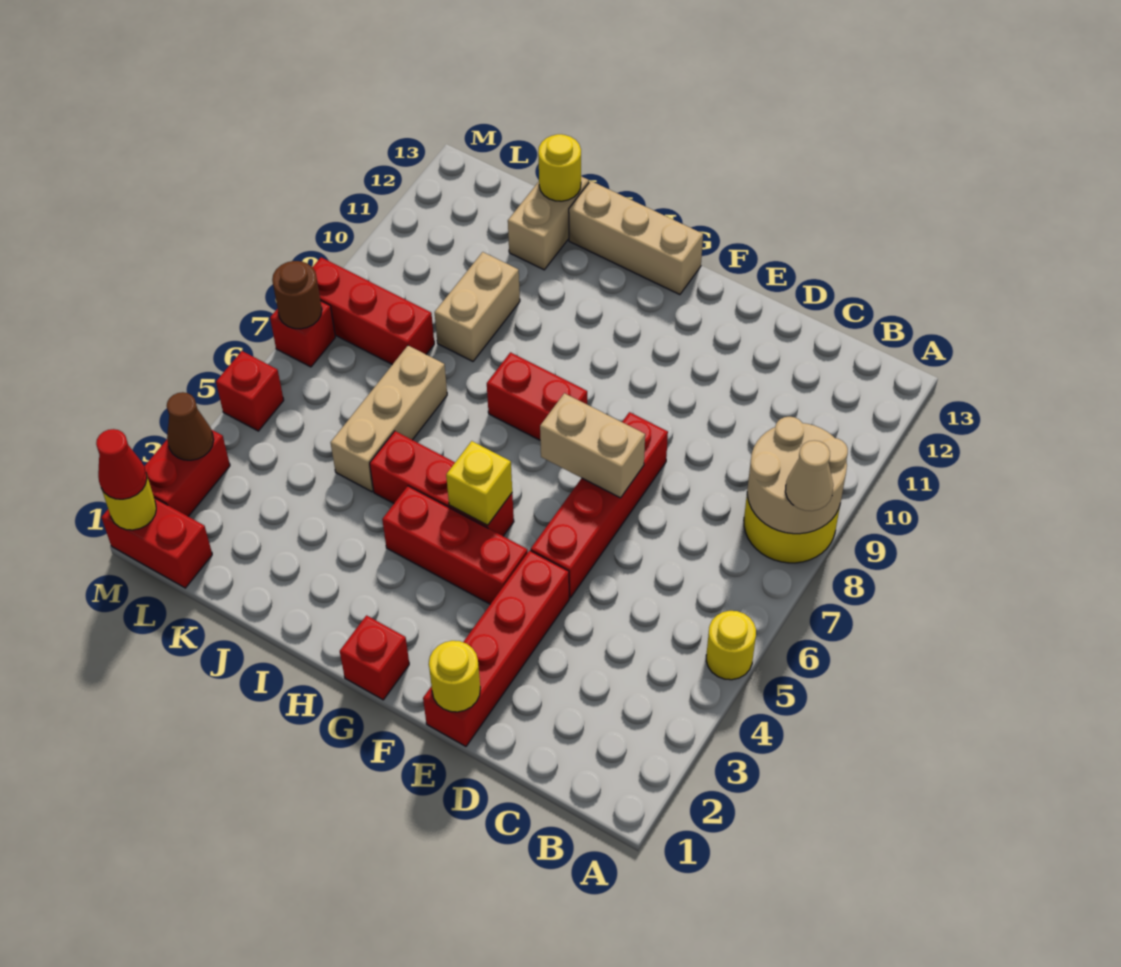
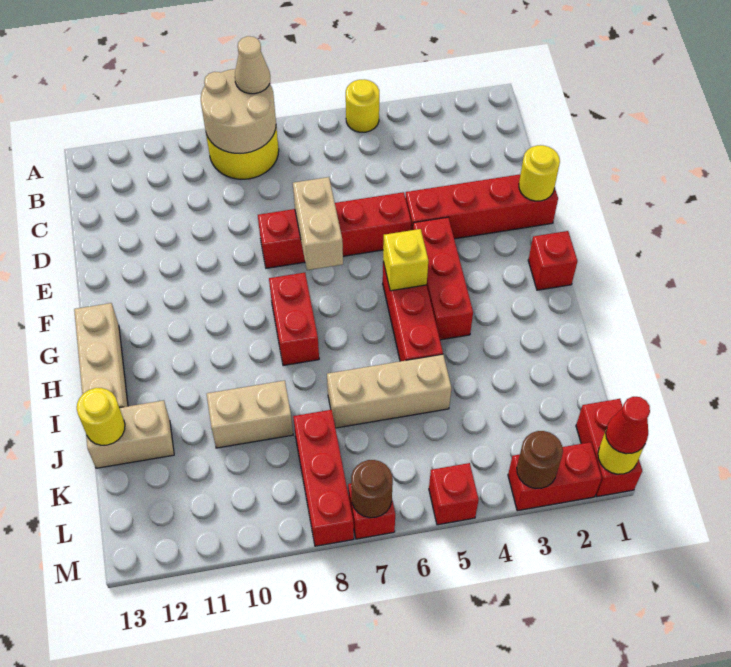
brown cone M3 level 2 -> brown round brick M3 level 2

